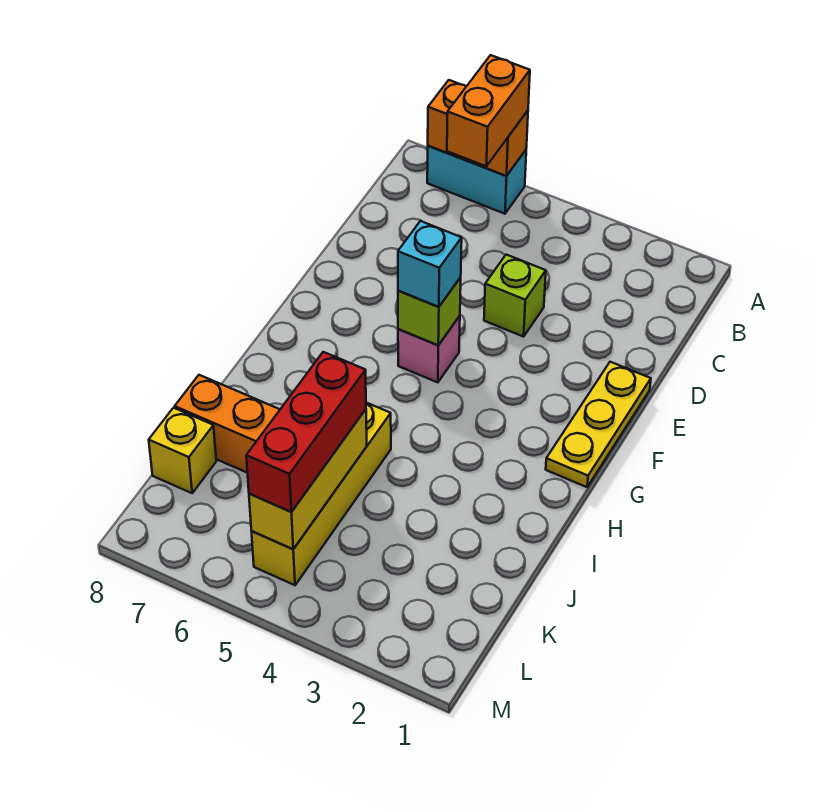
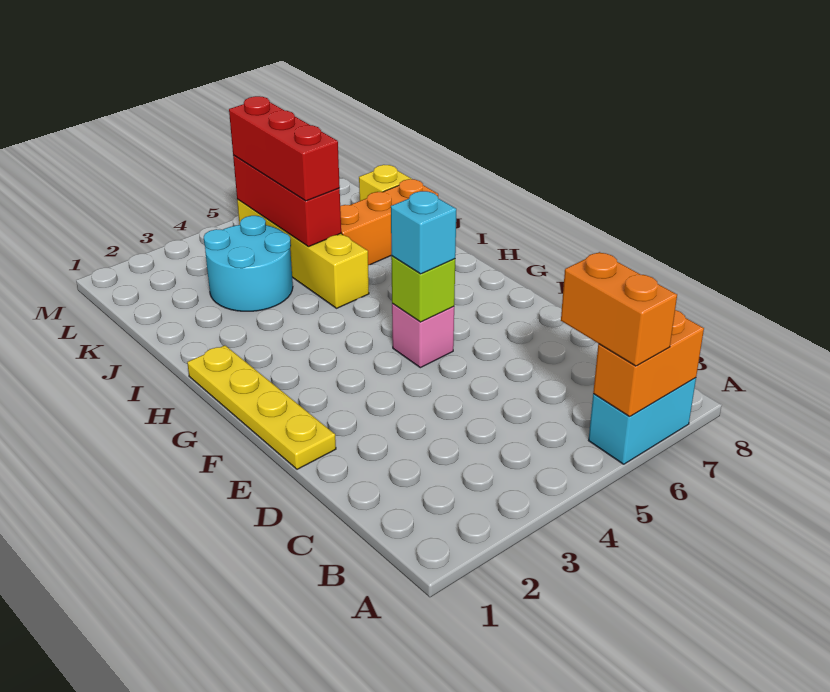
lime brick D4 level 1 -> none
yellow plate E1:G1 level 1 -> yellow plate E1:H1 level 1
none -> cyan round brick J3:K4 level 1
yellow brick J5:L5 level 2 -> red brick J5:L5 level 2

